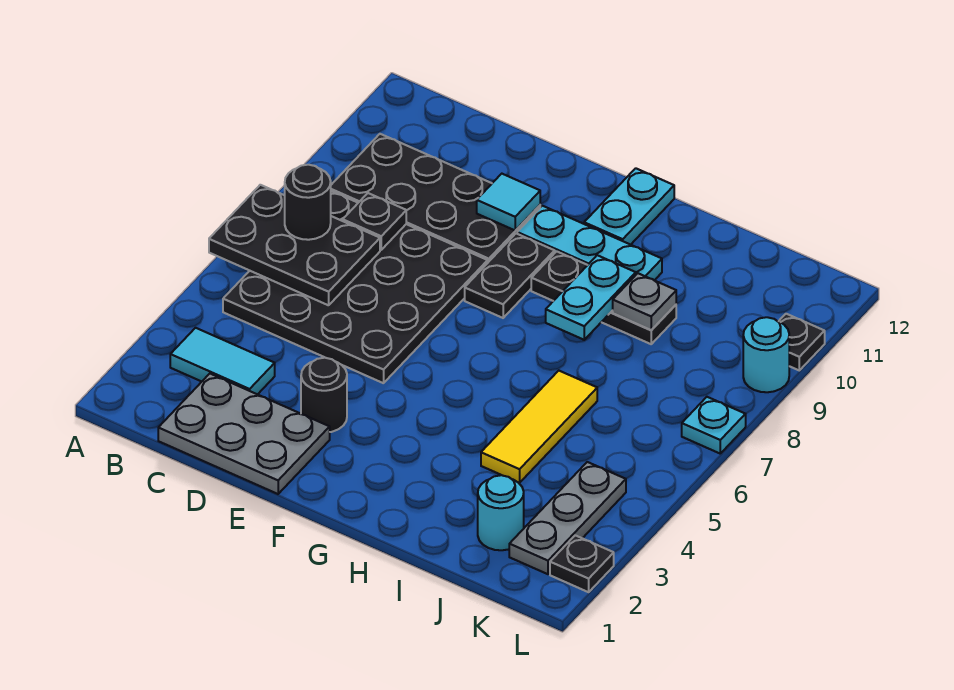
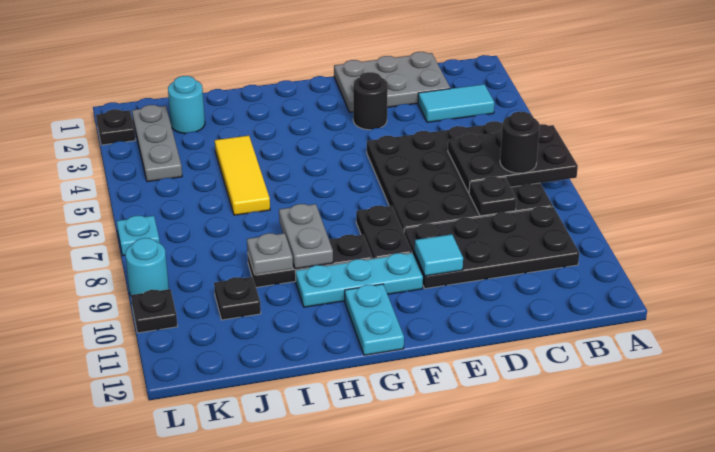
cyan plate H8:H9 level 2 -> grey plate H8:H9 level 2
none -> black plate J10 level 1

